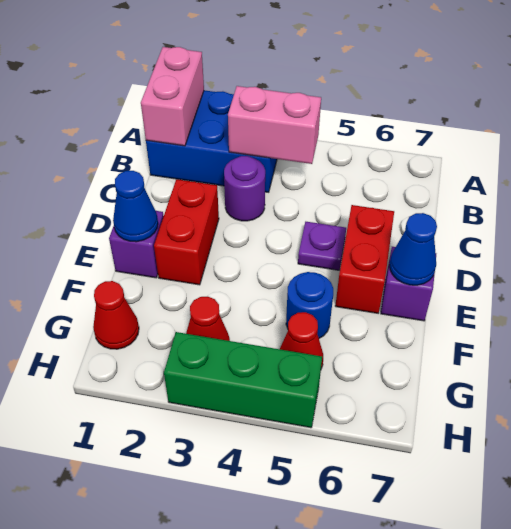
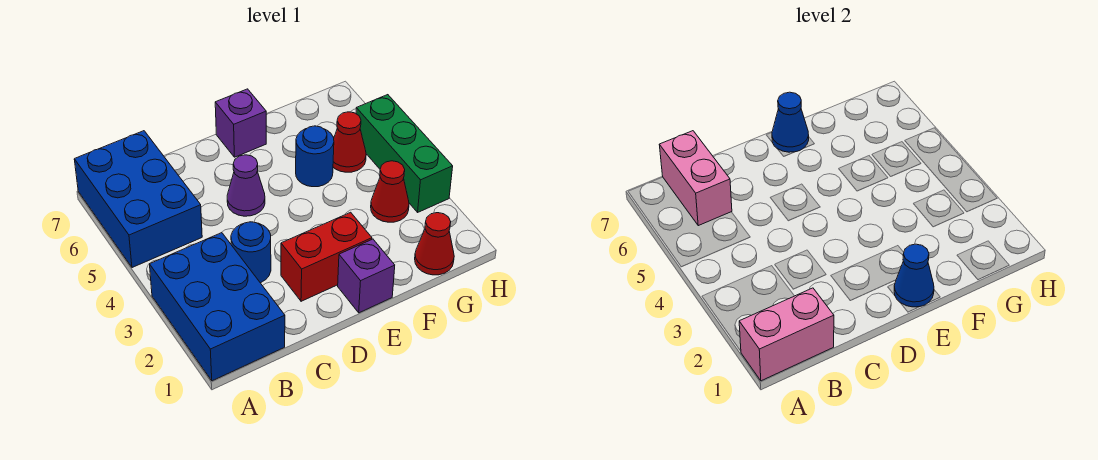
none -> blue brick A5:B7 level 1
pink brick B3:B4 level 2 -> pink brick B6:B7 level 2
purple round brick C3 level 1 -> blue round brick C3 level 1
purple plate D5 level 1 -> purple cone D5 level 1
red brick D6:E6 level 1 -> none

